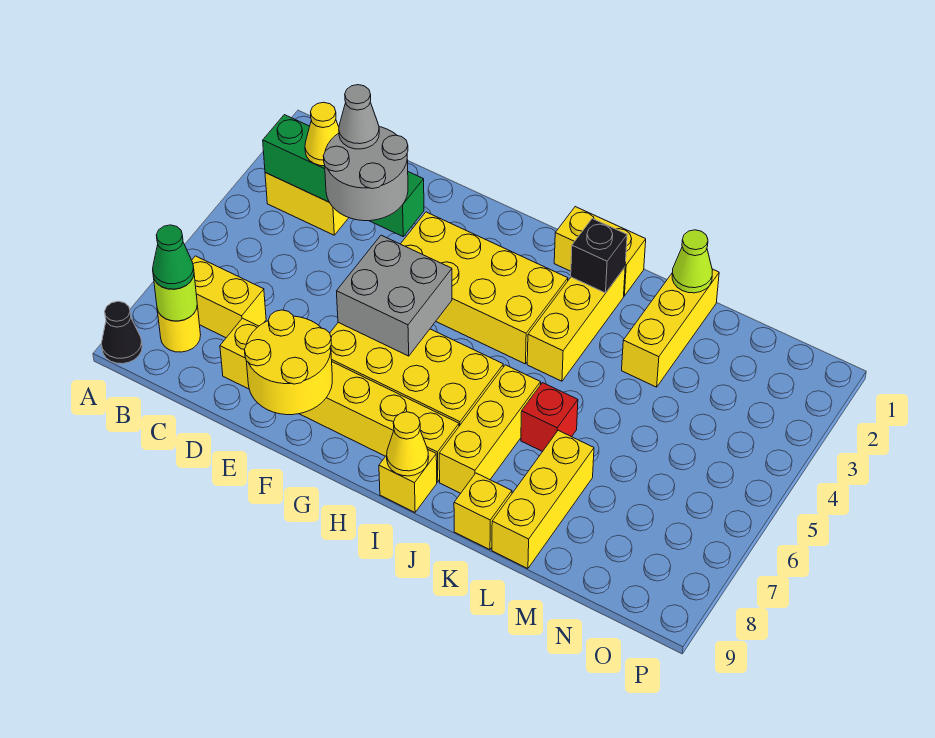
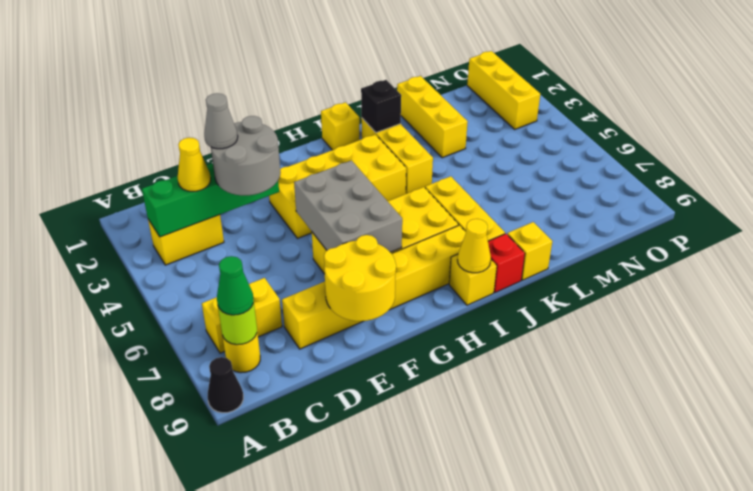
grey brick F5:G6 level 2 -> grey brick F5:G7 level 2
yellow brick I1:J1 level 1 -> yellow brick I1 level 1
red brick K6 level 1 -> red brick J9 level 1
lime cone L1 level 2 -> none
yellow brick L7:L9 level 1 -> yellow brick O1:O3 level 1

